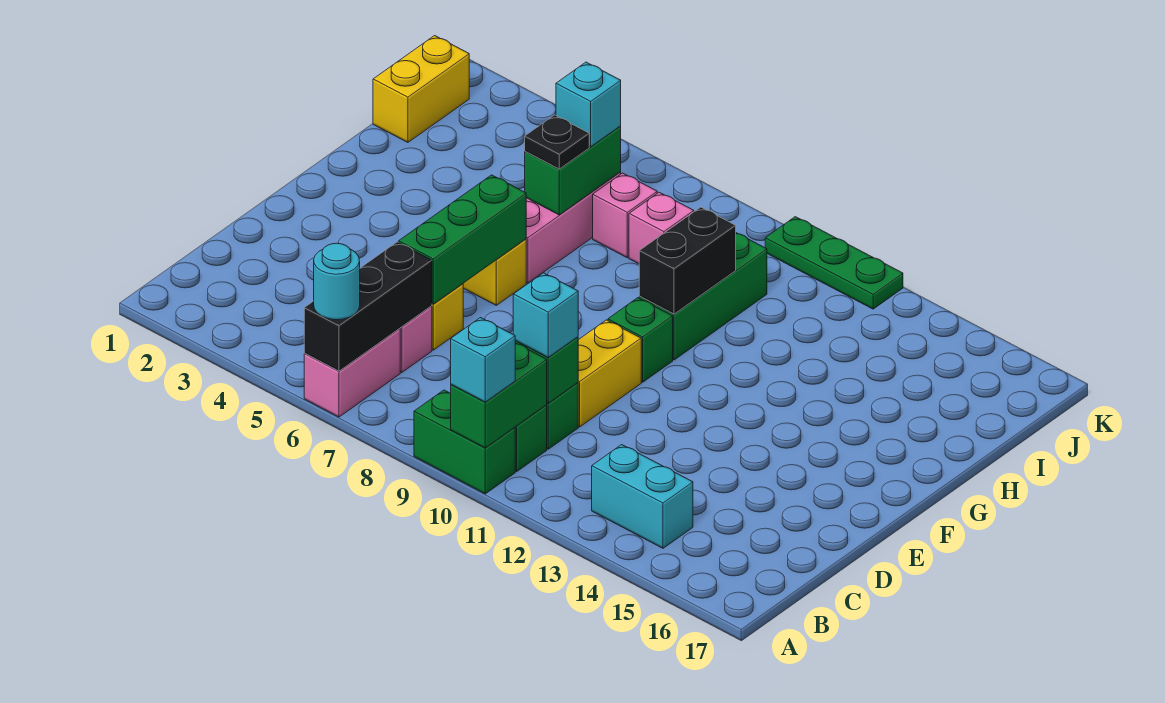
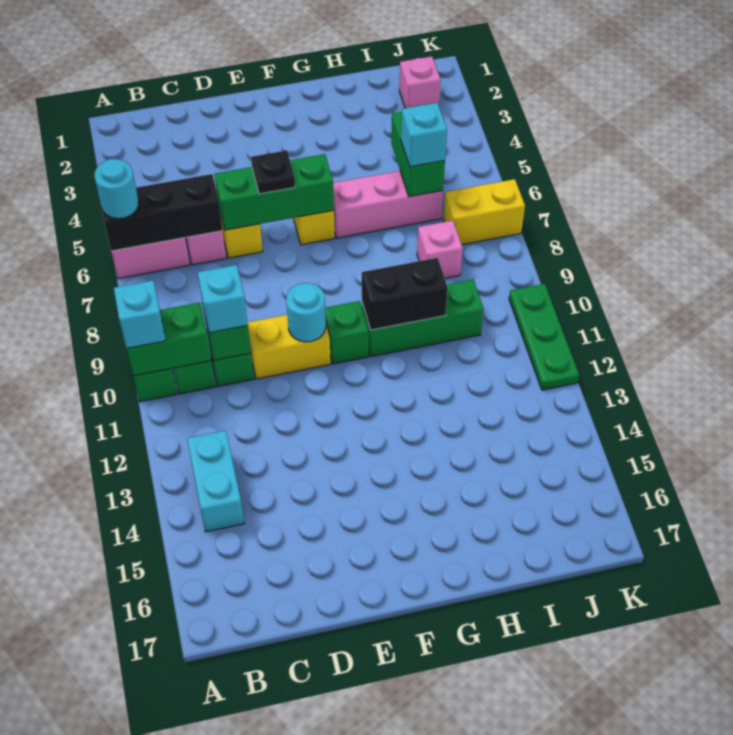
none -> cyan round brick E10 level 2
green brick H6:I6 level 2 -> green brick I5:I6 level 2
black plate H6 level 3 -> black plate E6 level 3
yellow brick I1:J1 level 1 -> yellow brick J7:K7 level 1
pink brick I7 level 1 -> pink brick J2 level 1

